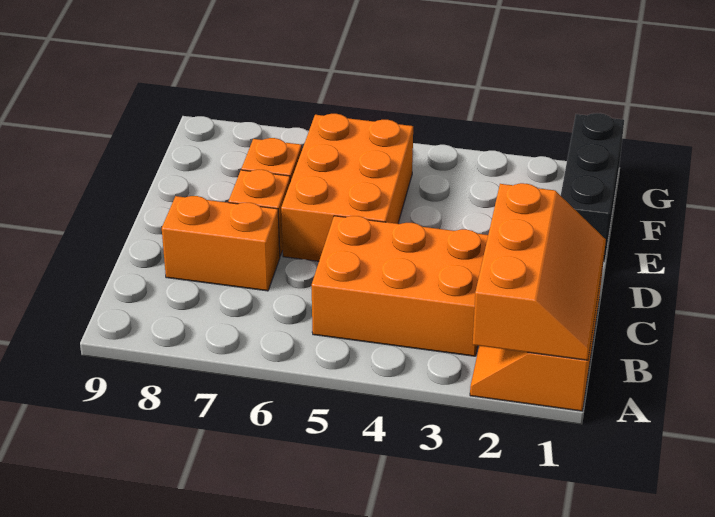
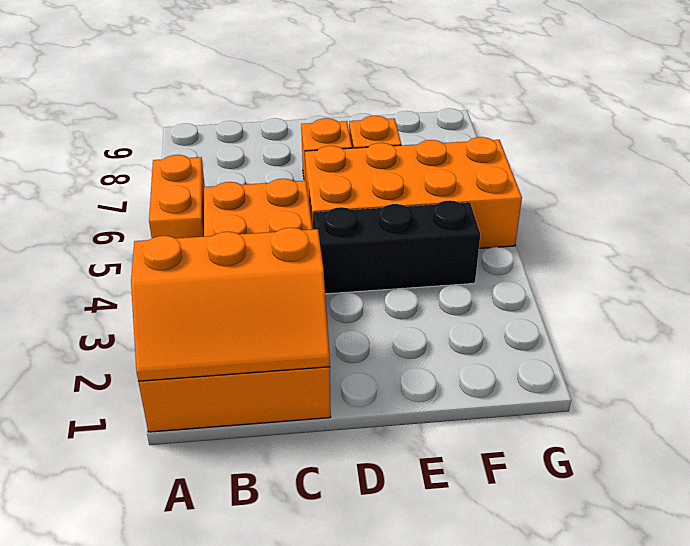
orange brick C7:C8 level 1 -> orange brick A5:A6 level 1
orange brick D5:F6 level 1 -> orange brick D5:G6 level 1
black brick E1:G1 level 1 -> black brick D4:F4 level 1

